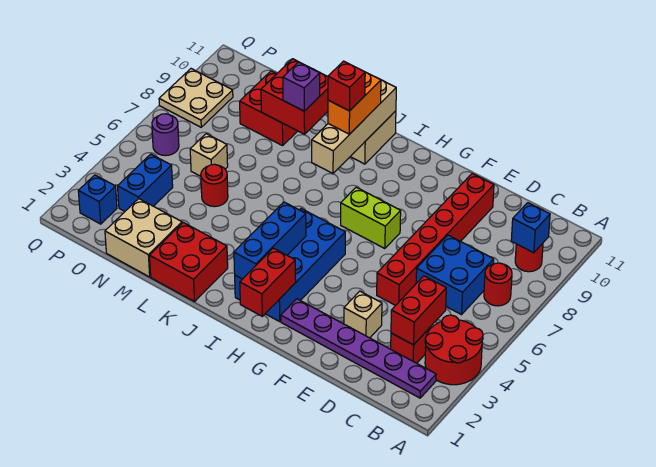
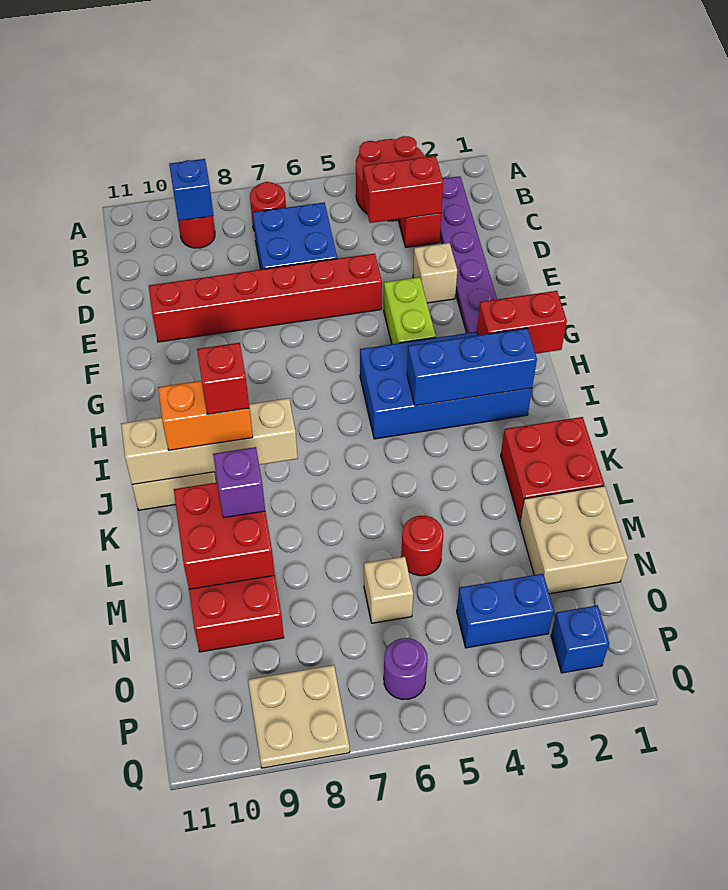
lime brick G7:H7 level 1 -> lime brick F4:G4 level 1

